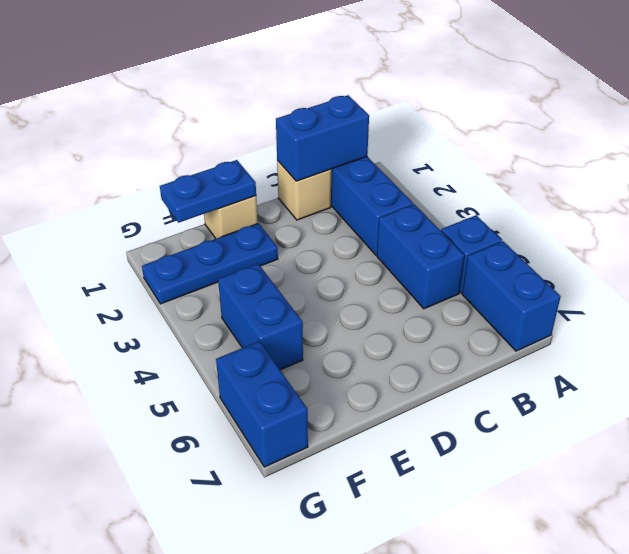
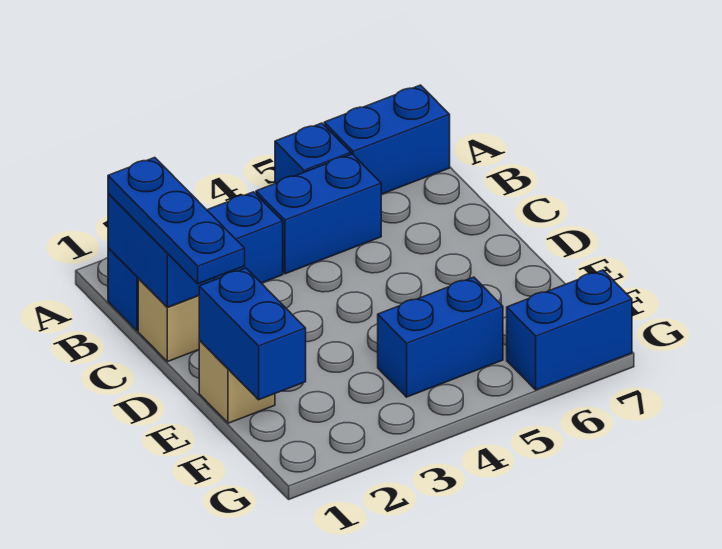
blue plate E1:F1 level 2 -> blue brick E1:F1 level 2
blue plate E2:G2 level 1 -> blue plate B1:D1 level 3

